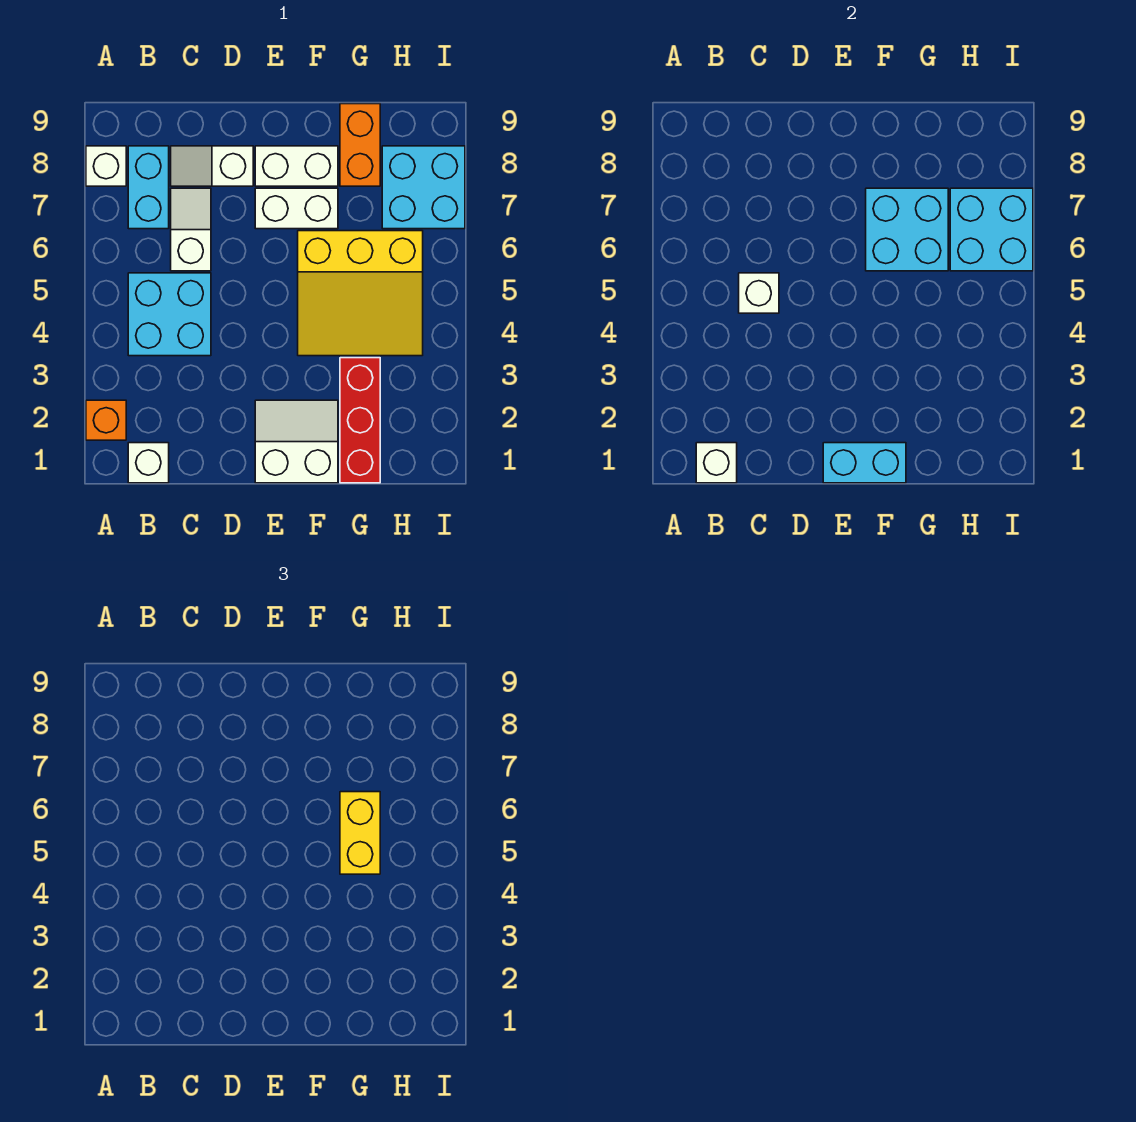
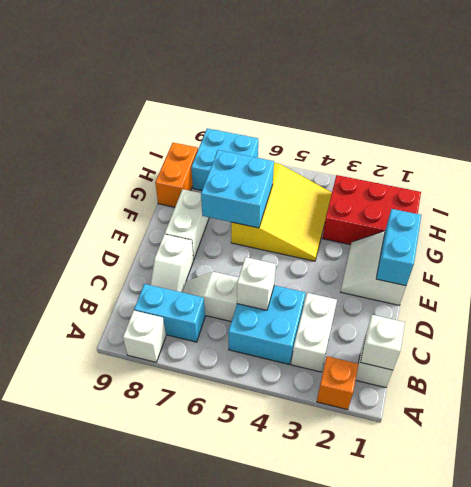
white brick E7:F7 level 1 -> white brick B3:C3 level 1
red brick G1:G3 level 1 -> red brick G1:H3 level 1
yellow brick G5:G6 level 3 -> none
orange brick G8:G9 level 1 -> orange brick G9:H9 level 1
cyan brick H6:I7 level 2 -> none

